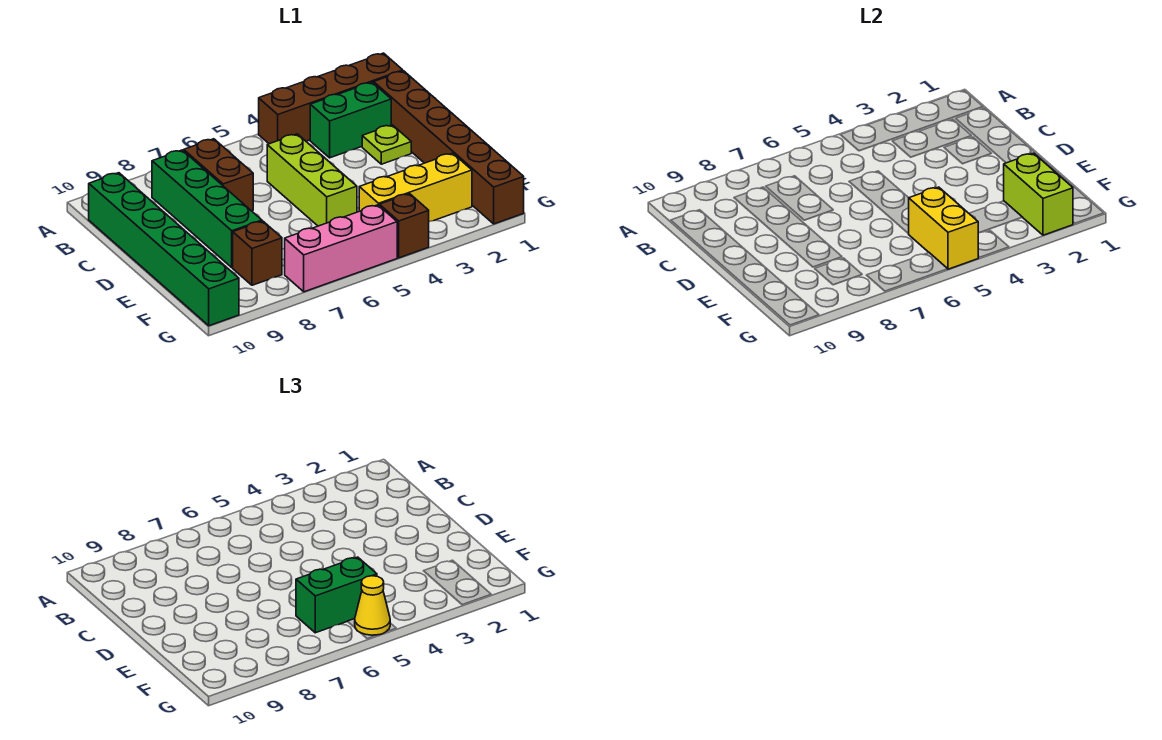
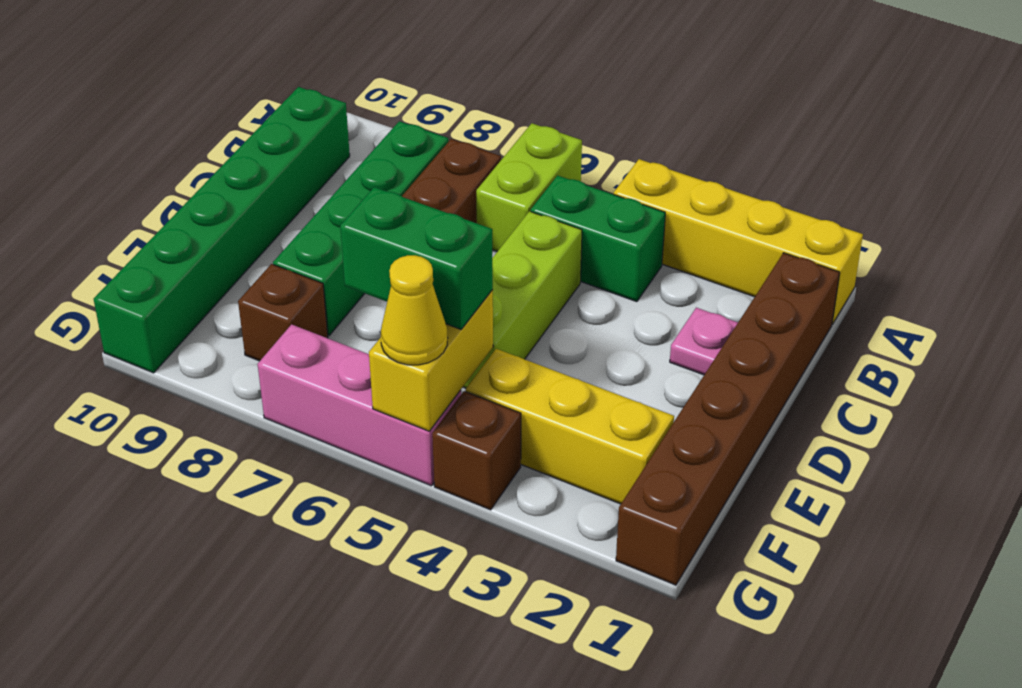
brown brick A1:A4 level 1 -> yellow brick A1:A4 level 1
green brick B2:B3 level 1 -> green brick B4:B5 level 1
lime plate C2 level 1 -> pink plate C2 level 1
lime brick F2:G2 level 2 -> lime brick A6:B6 level 1

